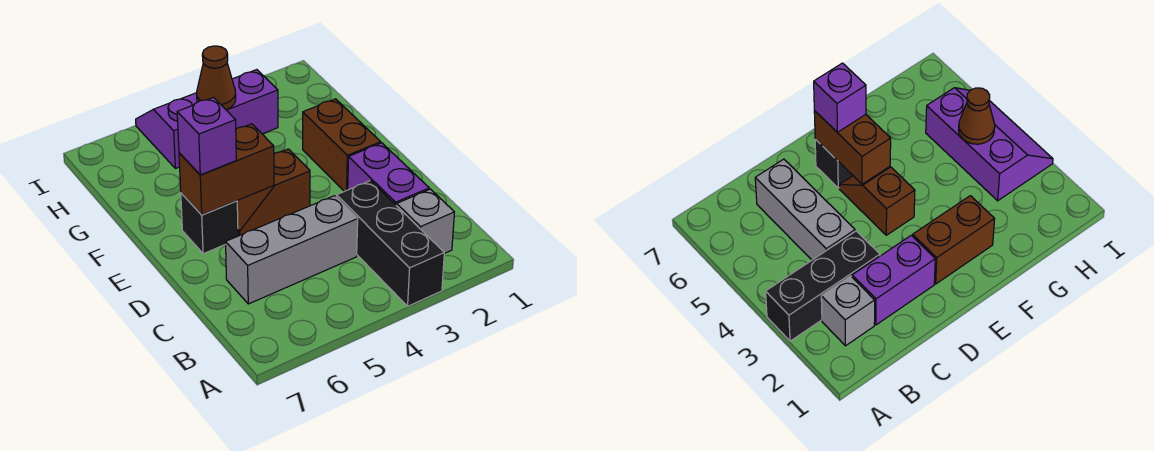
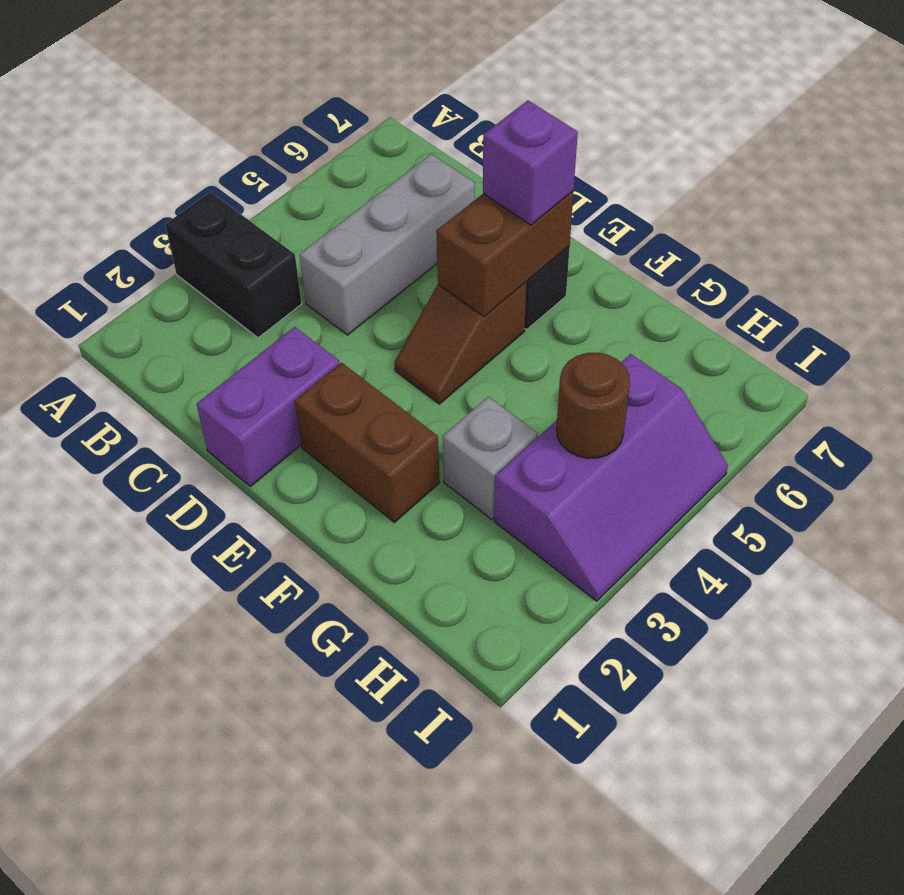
black brick A3:C3 level 1 -> black brick A3:B3 level 1
grey brick B2 level 1 -> grey brick G3 level 1
purple brick C2:D2 level 1 -> purple brick D1:D2 level 1
brown slope E4:E5 level 1 top 4 -> brown slope E4:E5 level 1 top 5
brown cone H4 level 2 -> brown round brick H4 level 2

